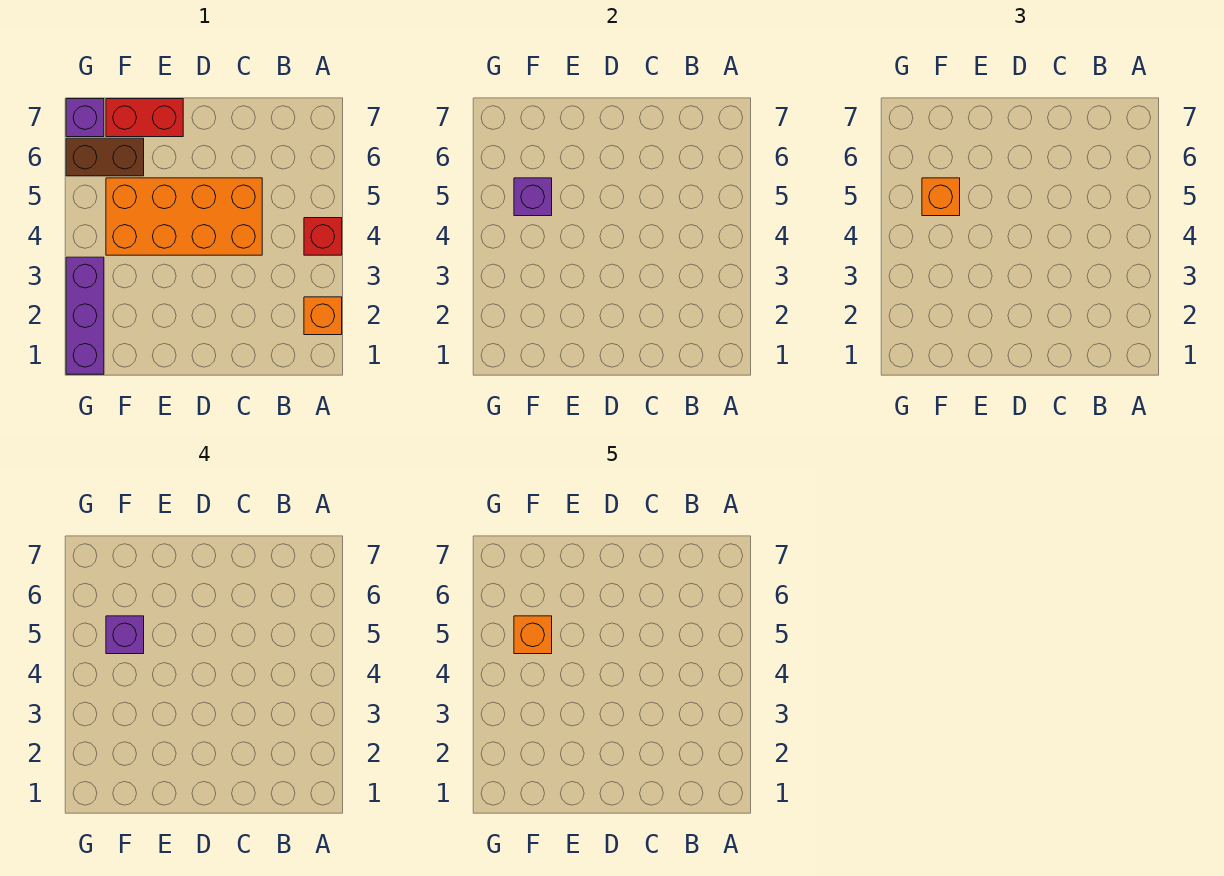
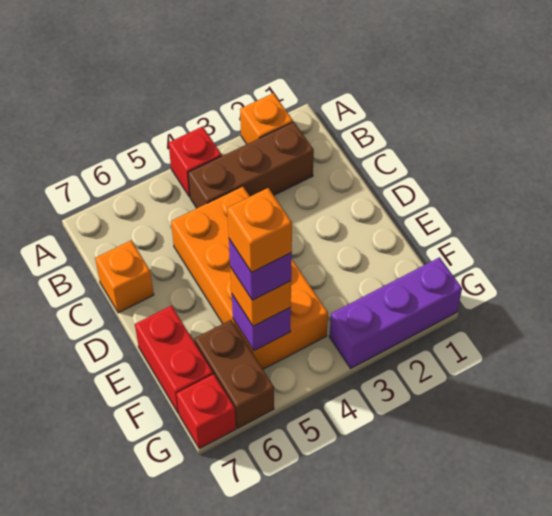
none -> brown brick B2:B4 level 1
none -> orange brick C7 level 1
purple brick G7 level 1 -> red brick G7 level 1

